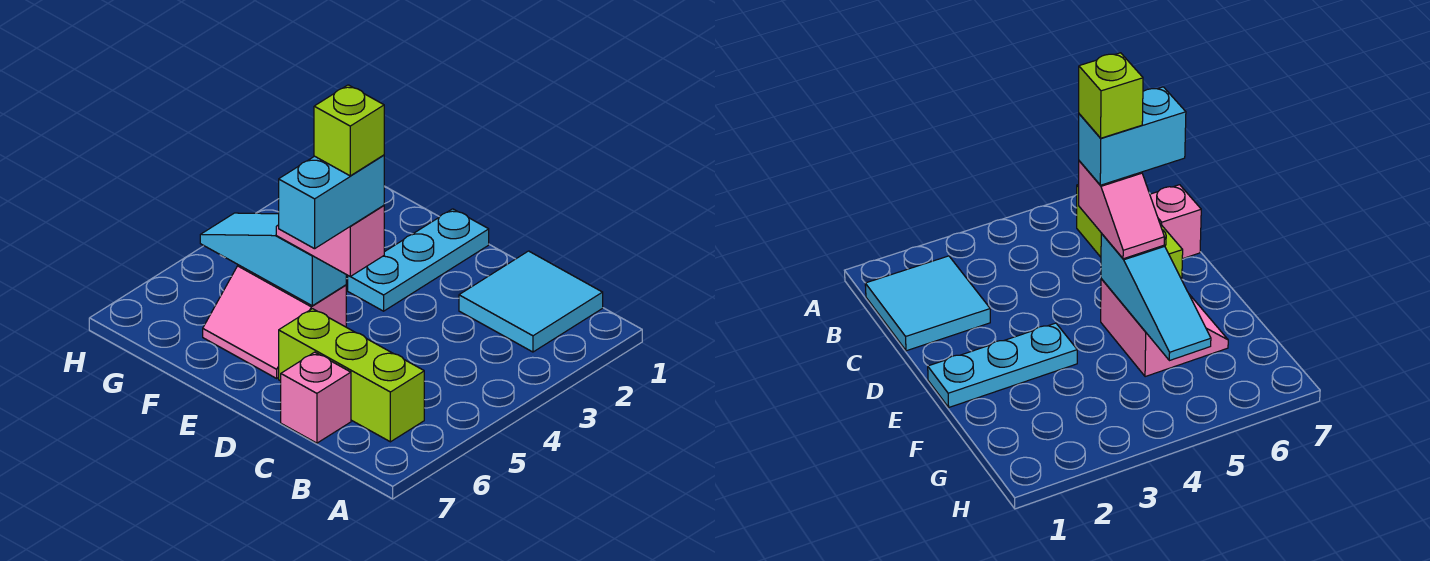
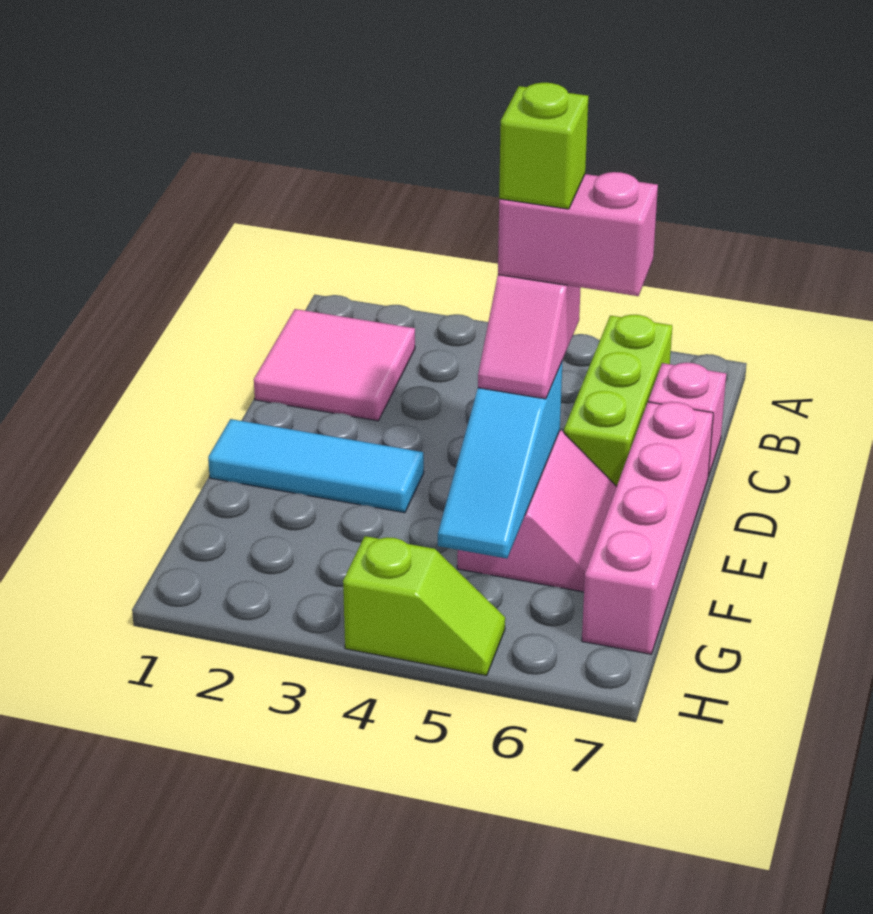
cyan tile B1:C2 level 1 -> pink tile B1:C2 level 1
cyan brick D5:D6 level 4 -> pink brick D5:D6 level 4
none -> pink brick D7:G7 level 1
cyan plate E1:E3 level 1 -> cyan tile E1:E3 level 1
none -> lime slope H4:H5 level 1 top 4

